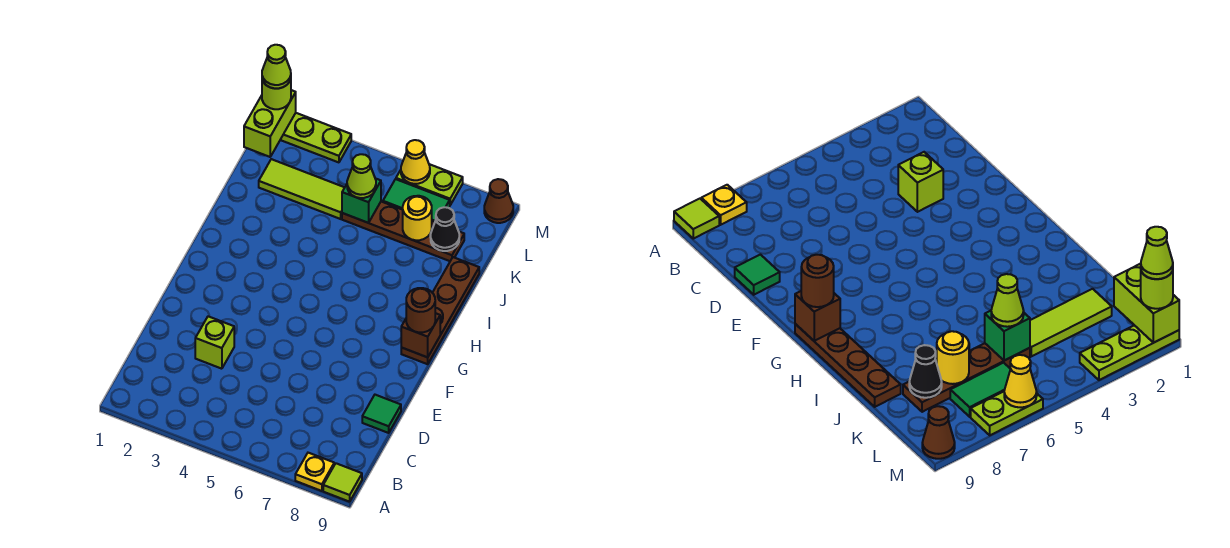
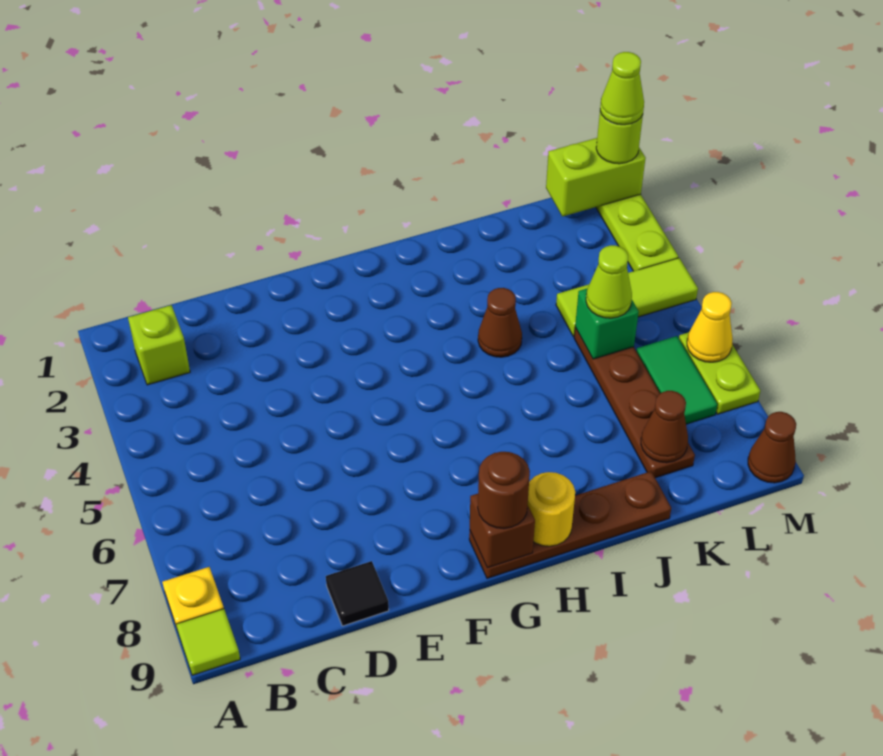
lime brick D3 level 1 -> lime brick B2 level 1
green tile D9 level 1 -> black tile D9 level 1
none -> brown cone I4 level 1
lime tile K2:K4 level 1 -> lime tile K4:M4 level 1
yellow round brick K7 level 2 -> yellow round brick H9 level 2
black cone K8 level 2 -> brown cone K8 level 2

